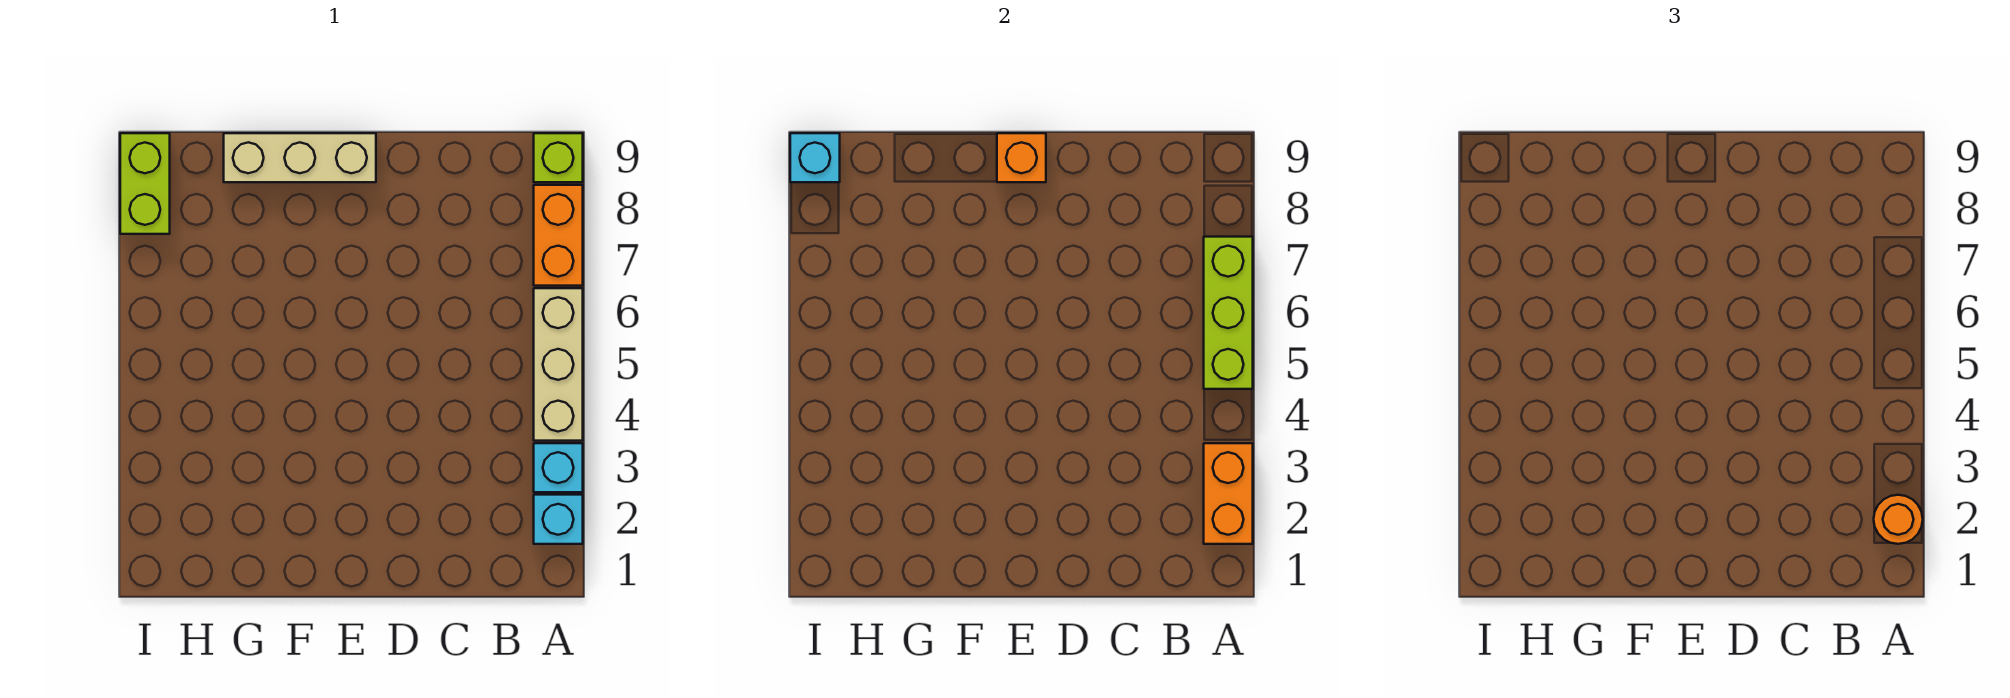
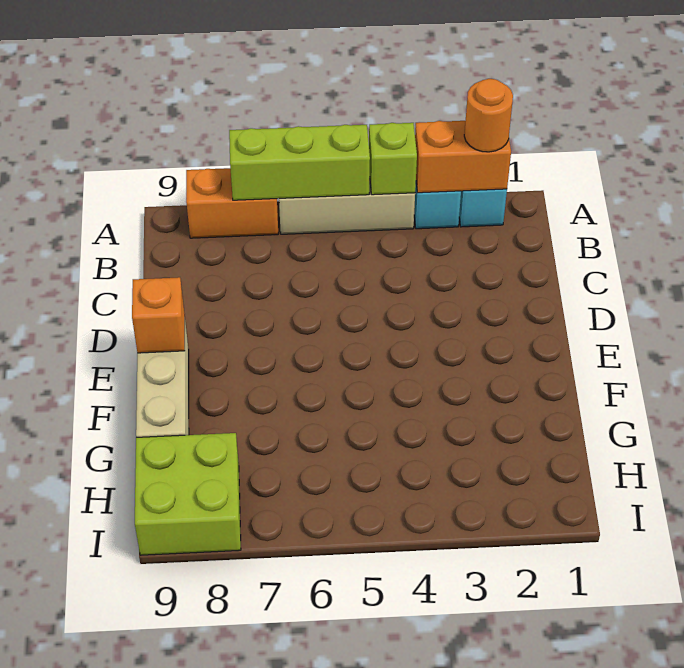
lime brick A9 level 1 -> lime brick A4 level 2
lime brick I8:I9 level 1 -> lime brick H8:I9 level 1
cyan brick I9 level 2 -> none

